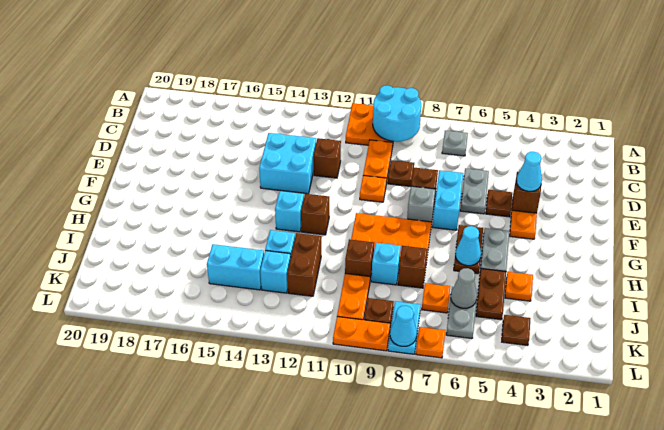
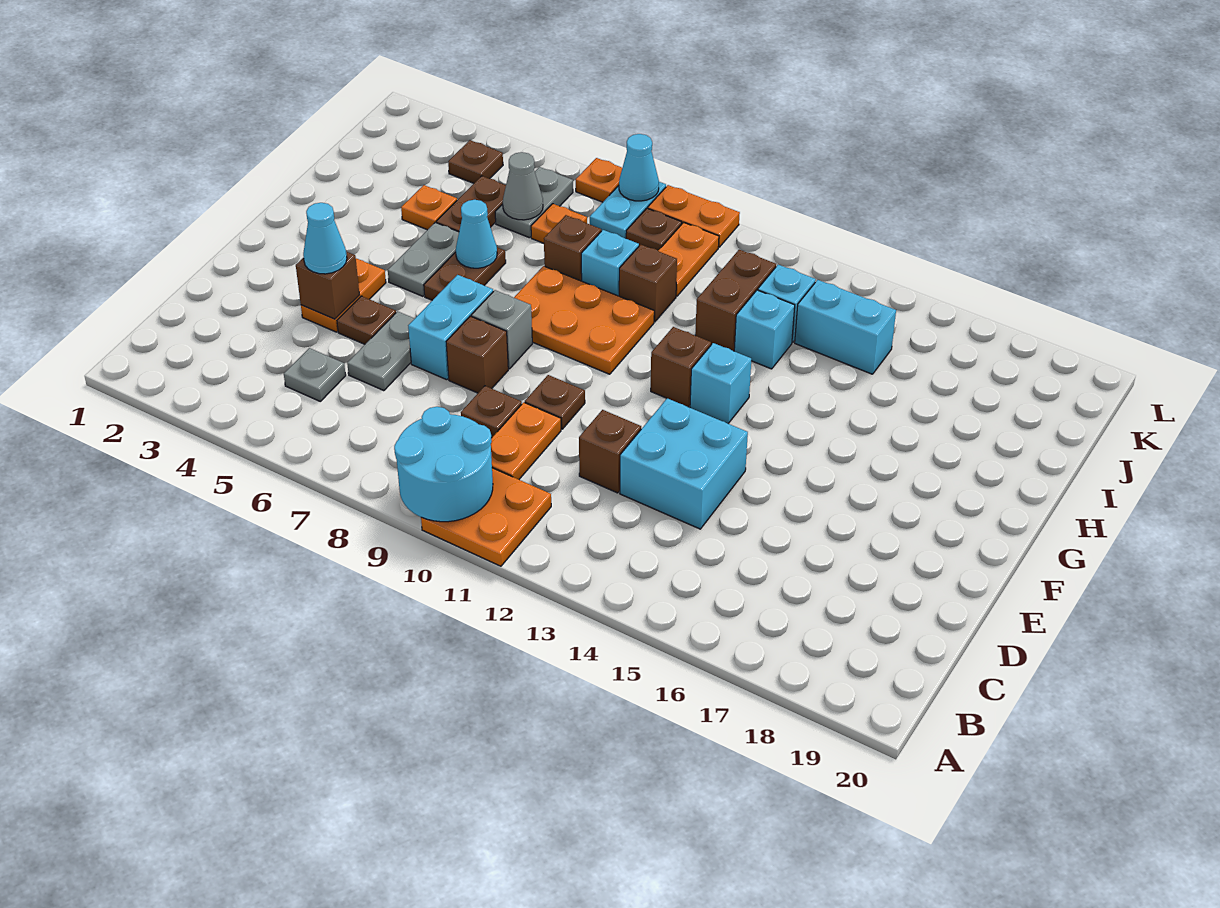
grey plate B7 level 1 -> grey plate C5 level 1
orange plate E10 level 1 -> brown plate E10 level 1

